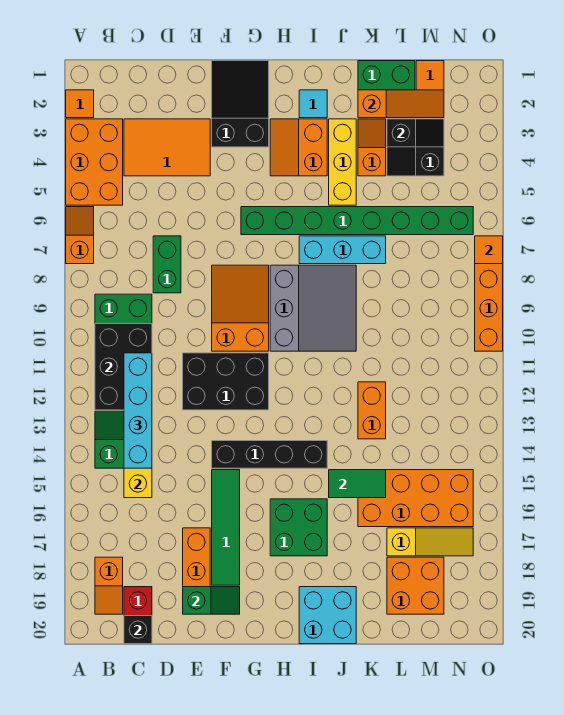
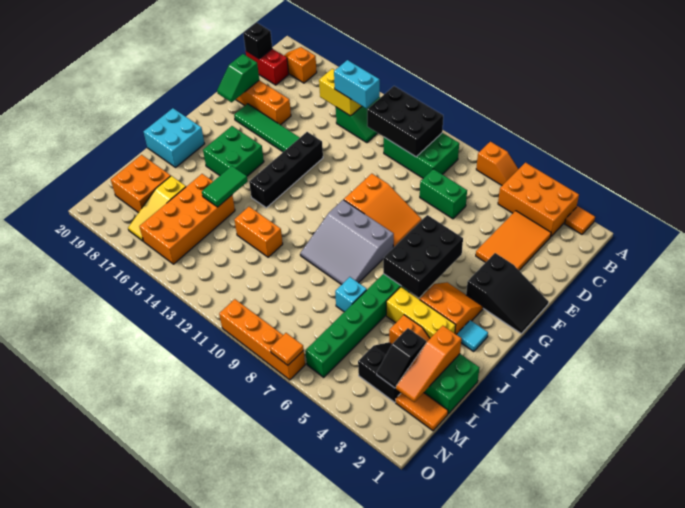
cyan brick C11:C14 level 3 -> cyan brick C13:C14 level 3
black brick E11:G12 level 1 -> black brick G5:I6 level 2
cyan brick I7:K7 level 1 -> cyan brick K7 level 1

